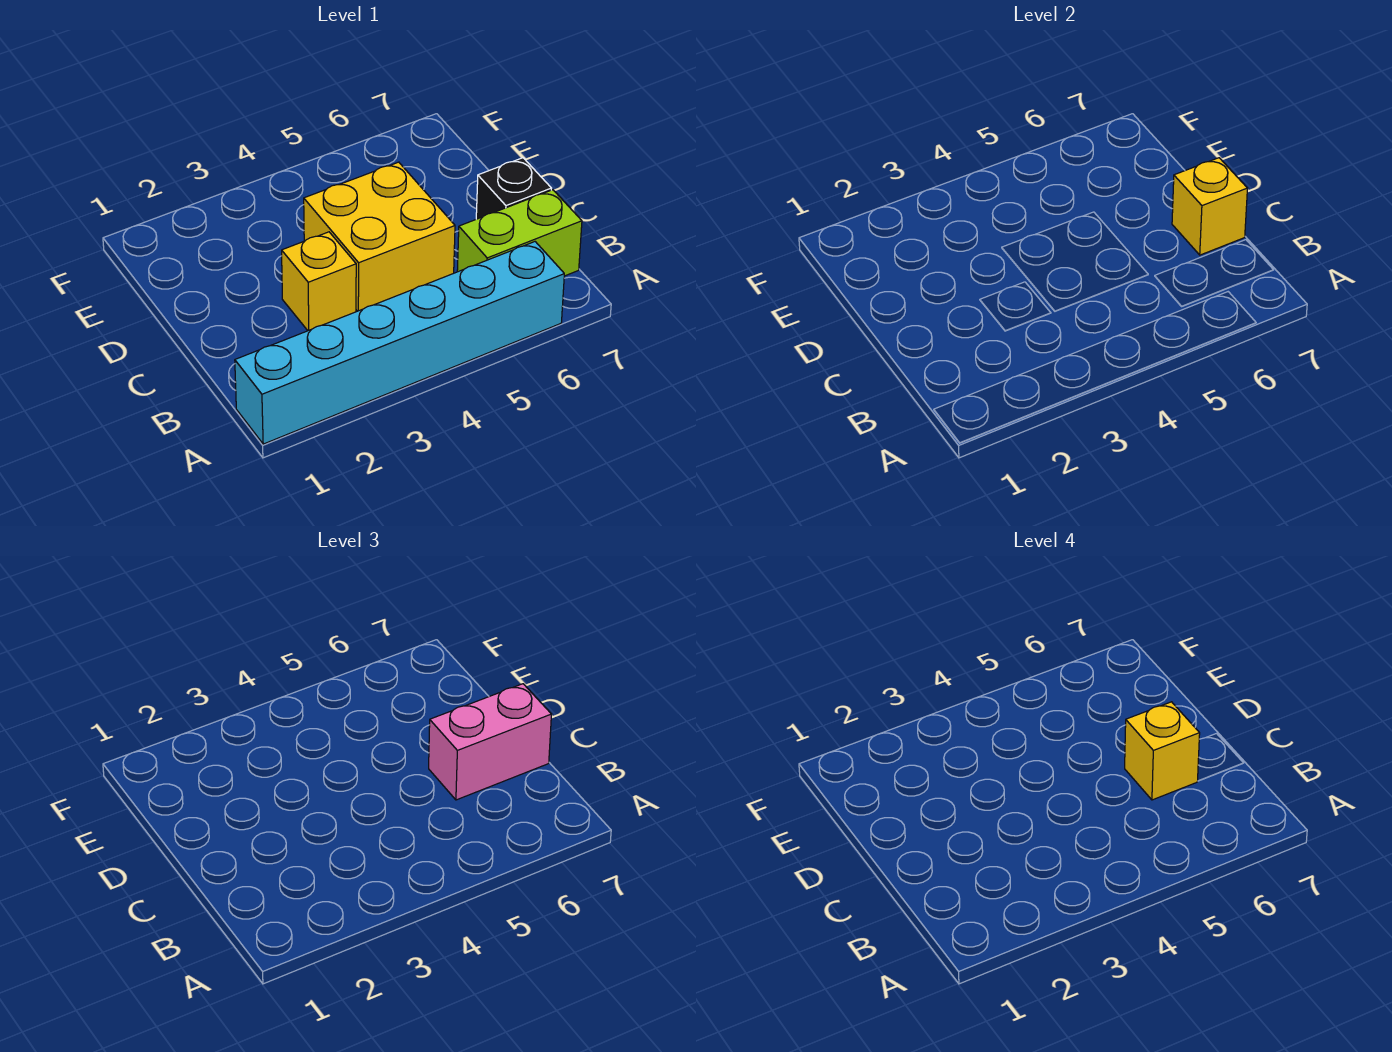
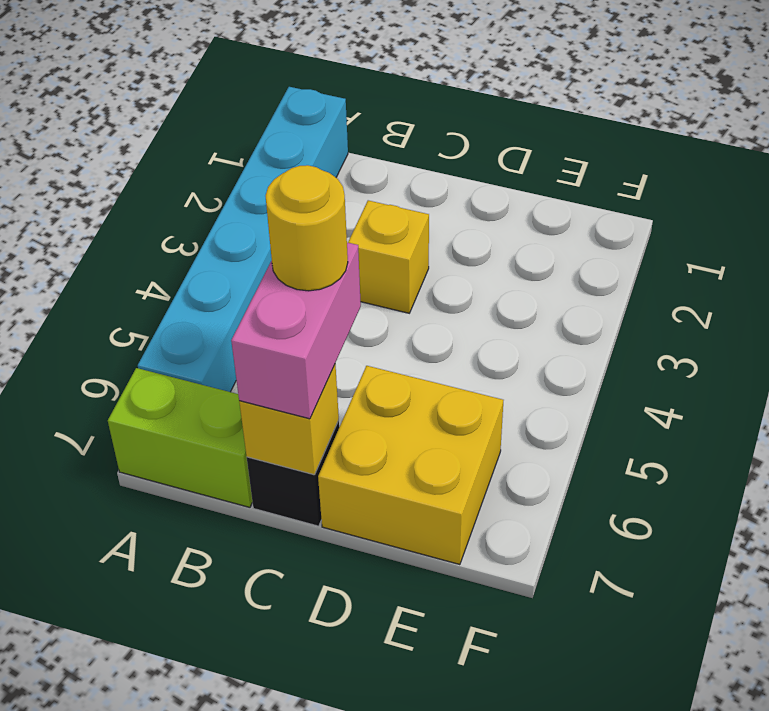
lime brick B6:B7 level 1 -> lime brick A7:B7 level 1
yellow brick C4:D5 level 1 -> yellow brick D6:E7 level 1
yellow brick C6 level 4 -> yellow round brick C6 level 4

